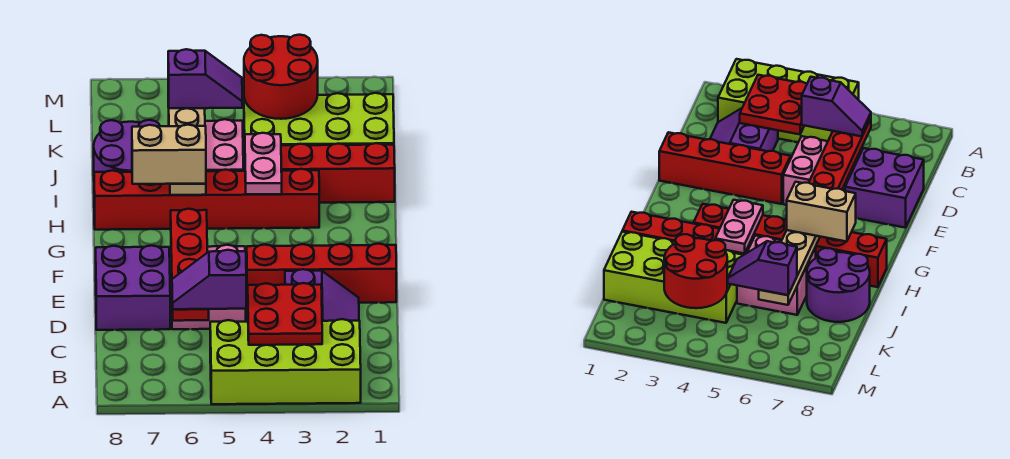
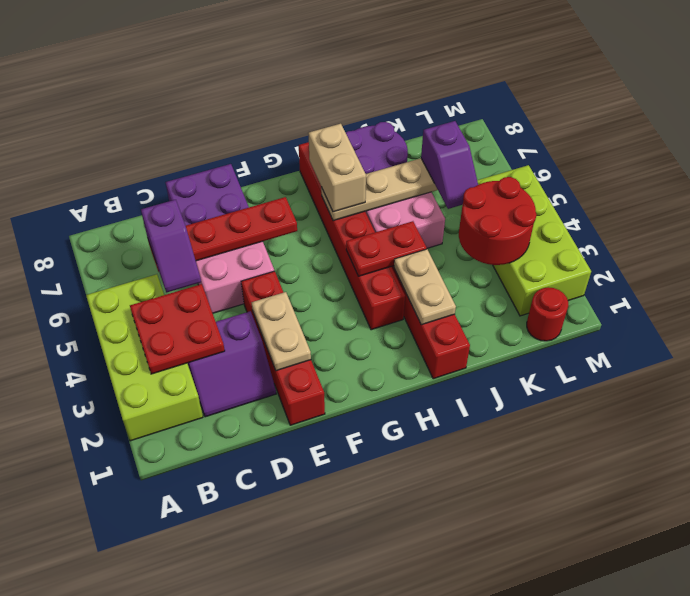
purple slope C5:C6 level 3 top 5 -> purple slope C5:C6 level 3 top 6
none -> tan plate E2:E3 level 2
pink plate H4:I4 level 2 -> red plate H4:I4 level 2
none -> tan plate I2:I3 level 2
lime brick J1:K4 level 1 -> lime brick L2:M5 level 1
none -> red round brick L1 level 1

